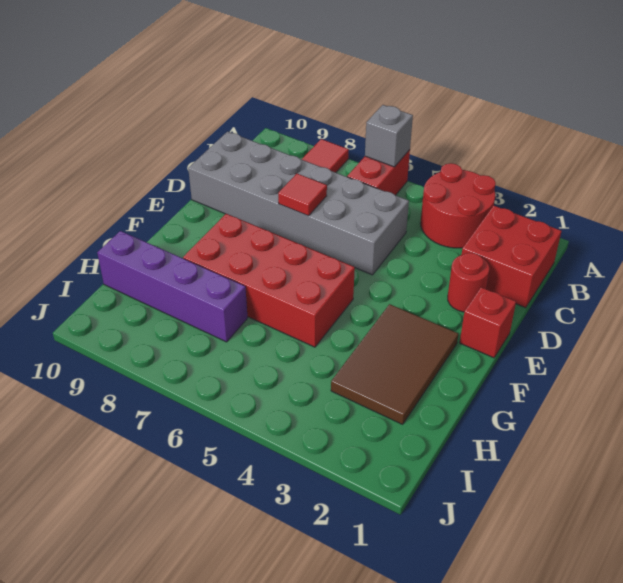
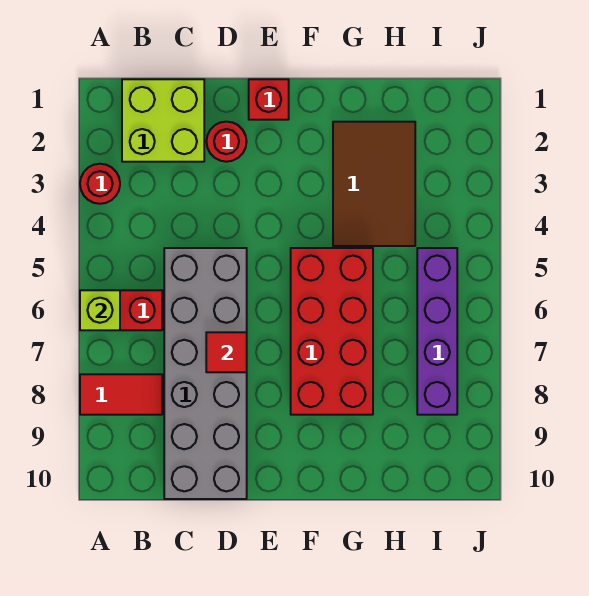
red round brick A3:B4 level 1 -> red round brick A3 level 1
grey brick A6 level 2 -> lime brick A6 level 2
red brick B1:C2 level 1 -> lime brick B1:C2 level 1
brown tile F2:H3 level 1 -> brown tile G2:H4 level 1
purple brick H7:H10 level 1 -> purple brick I5:I8 level 1

